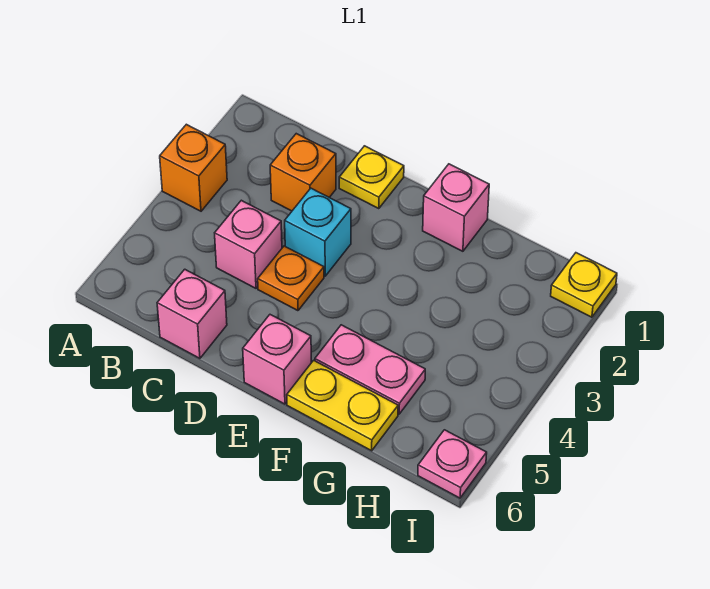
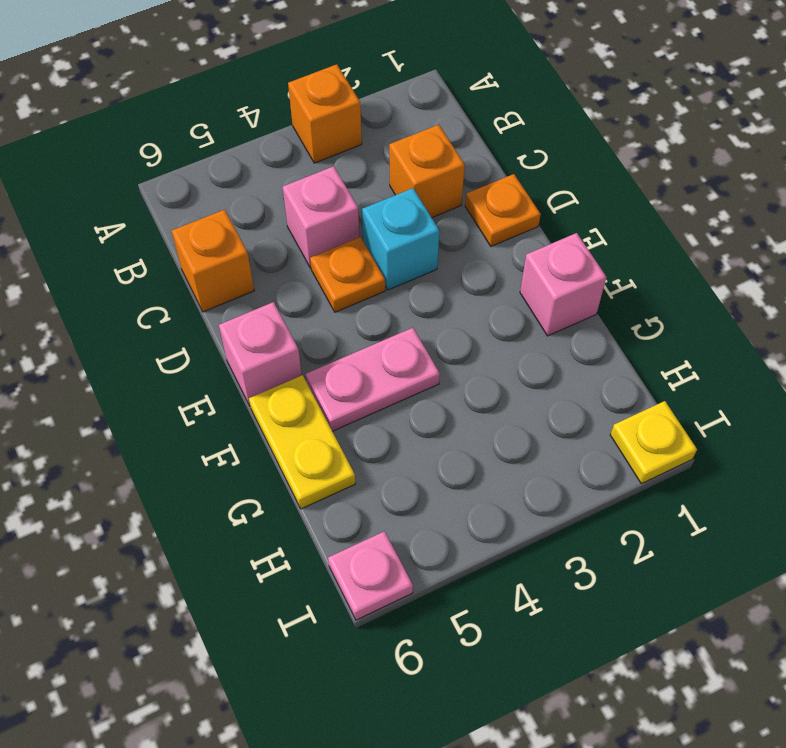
pink brick C6 level 1 -> orange brick C6 level 1
yellow plate D1 level 1 -> orange plate D1 level 1
pink plate F5:G5 level 1 -> pink plate F4:F5 level 1

